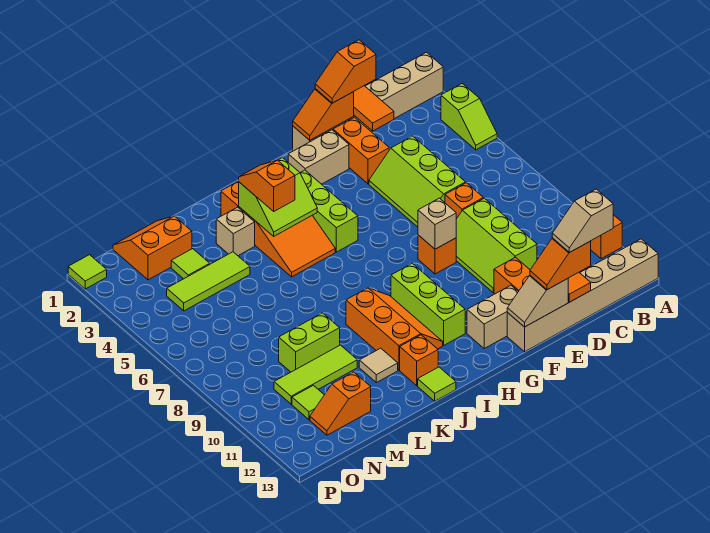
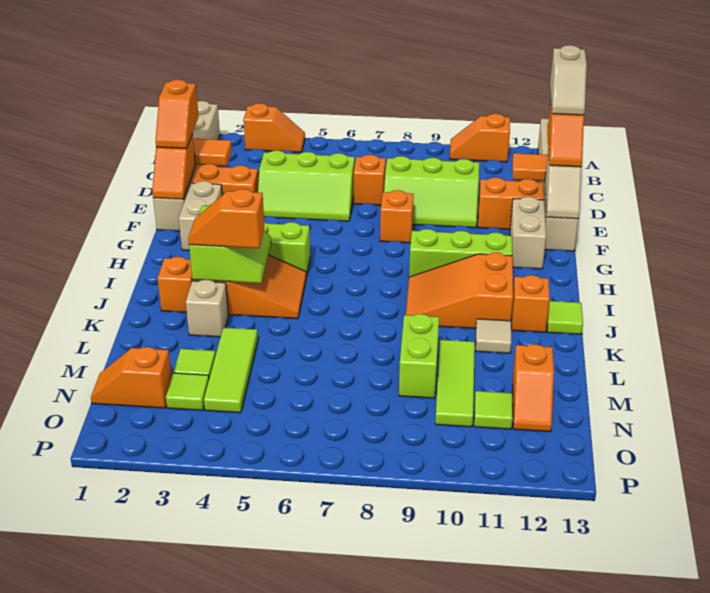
lime slope A3:A4 level 1 top 3 -> orange slope A3:A4 level 1 top 3
tan brick F8 level 2 -> none
orange slope I9:J11 level 1 top J -> orange slope I9:J11 level 1 top 11
orange slope M1:N2 level 1 top 2 -> orange slope N1:N2 level 1 top 2
lime tile P1 level 1 -> lime tile N3 level 1

